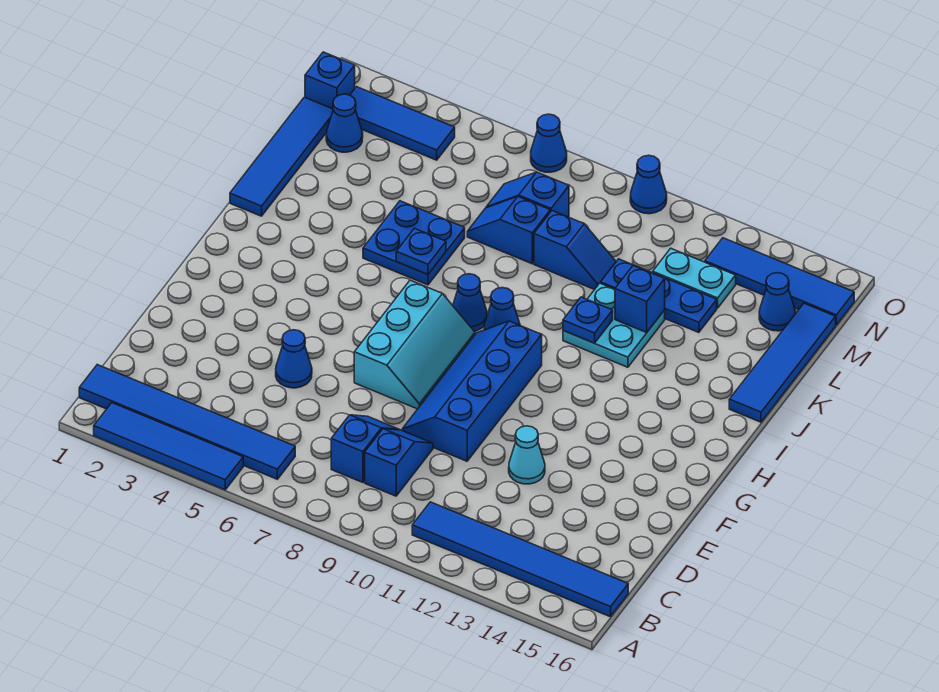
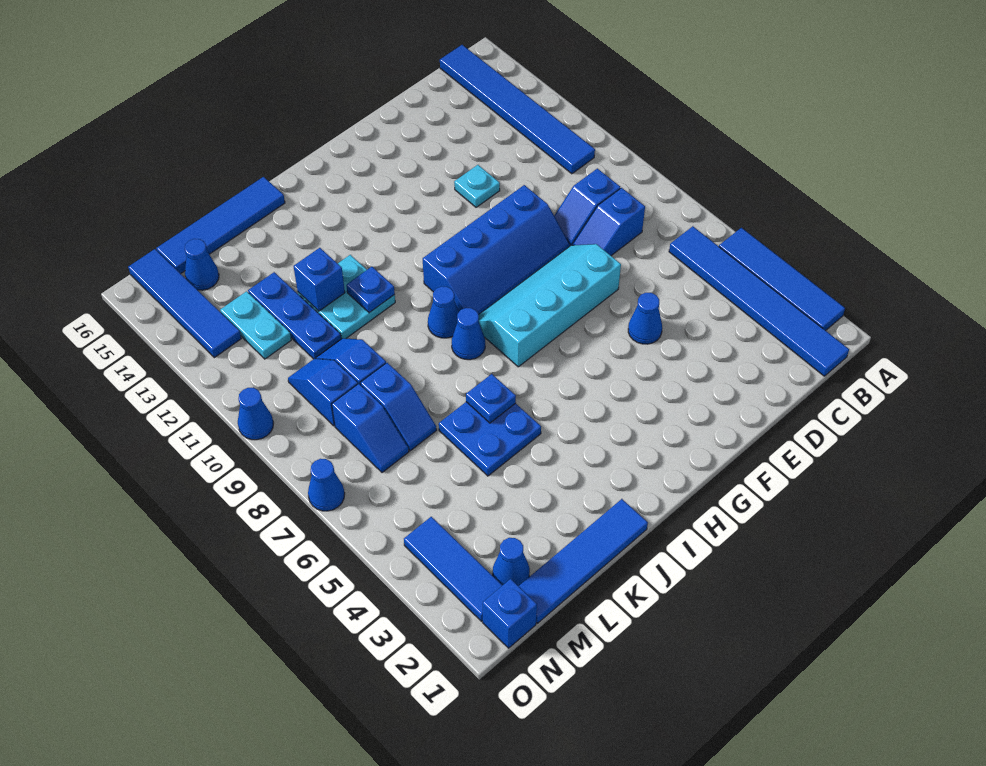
cyan cone E12 level 1 -> cyan plate E12 level 1
cyan slope F7:H8 level 1 top 7 -> cyan slope E7:H8 level 1 top 7
none -> blue slope M9:M10 level 1 top 9

